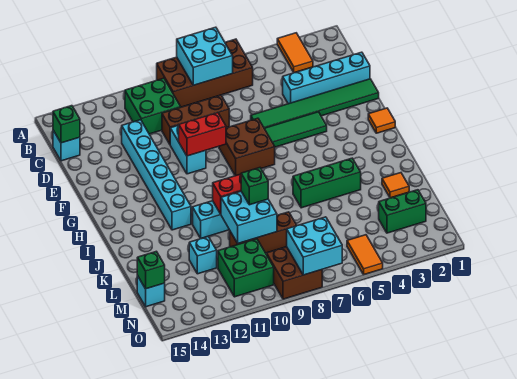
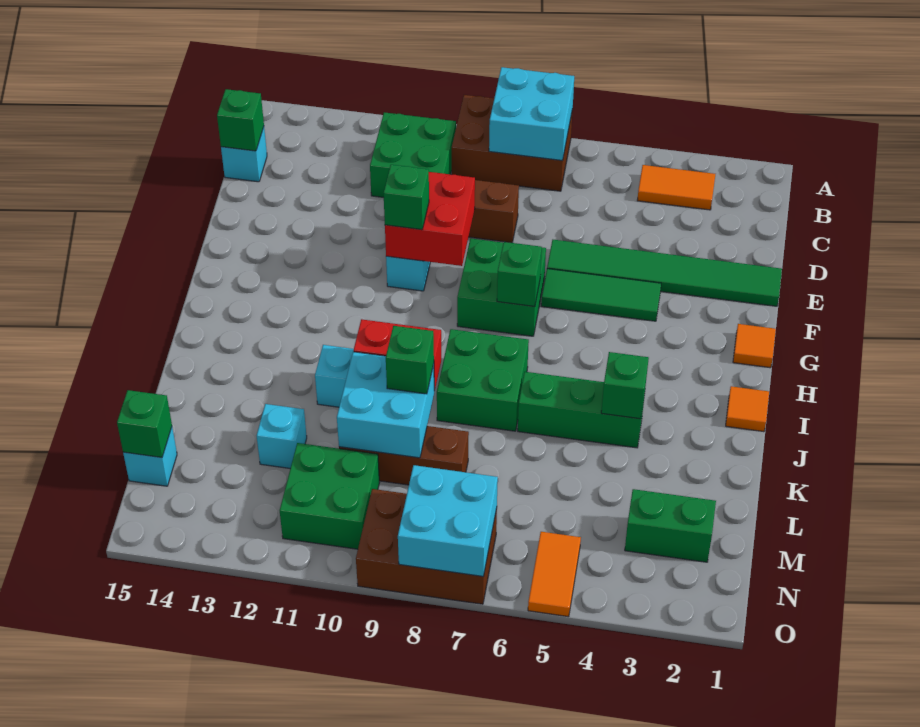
orange tile A3:B3 level 1 -> orange tile B3:B4 level 1
brown brick A6:B9 level 1 -> brown brick A7:B9 level 1
cyan brick D1:D4 level 1 -> none
cyan brick D12:I12 level 1 -> none
brown brick F7:G8 level 1 -> green brick F7:G8 level 1
red brick F9:F10 level 2 -> red brick E9:F10 level 2
none -> green brick F10 level 3
none -> green brick G7 level 2
none -> green brick I7:J8 level 1
none -> green brick J4 level 2
orange tile K2 level 1 -> orange tile I1 level 1
brown brick N8:O9 level 1 -> brown brick N7:O9 level 1

